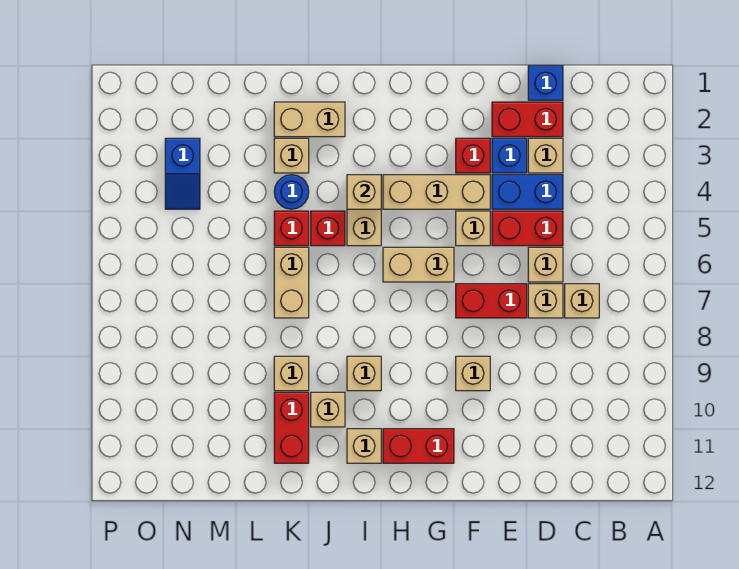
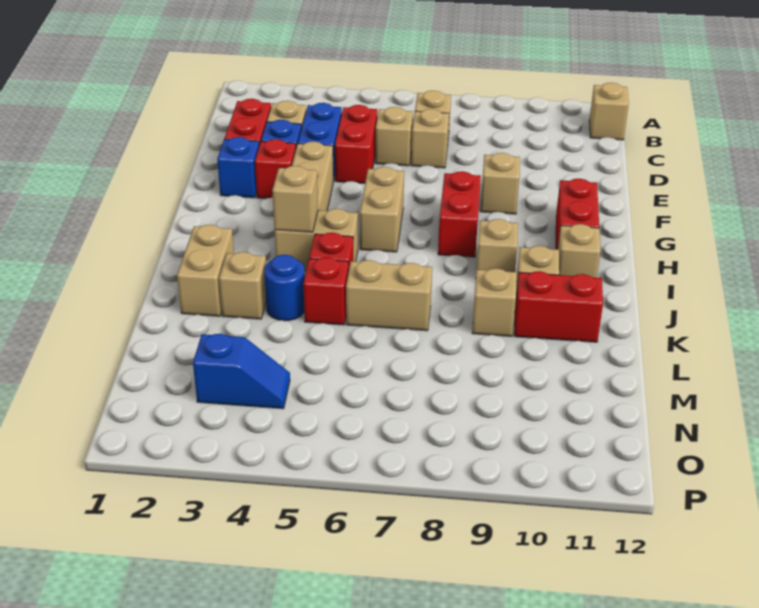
blue brick D1 level 1 -> blue brick F2 level 1
red brick E7:F7 level 1 -> red brick G8:H8 level 1
tan brick F5 level 1 -> tan brick B12 level 1

